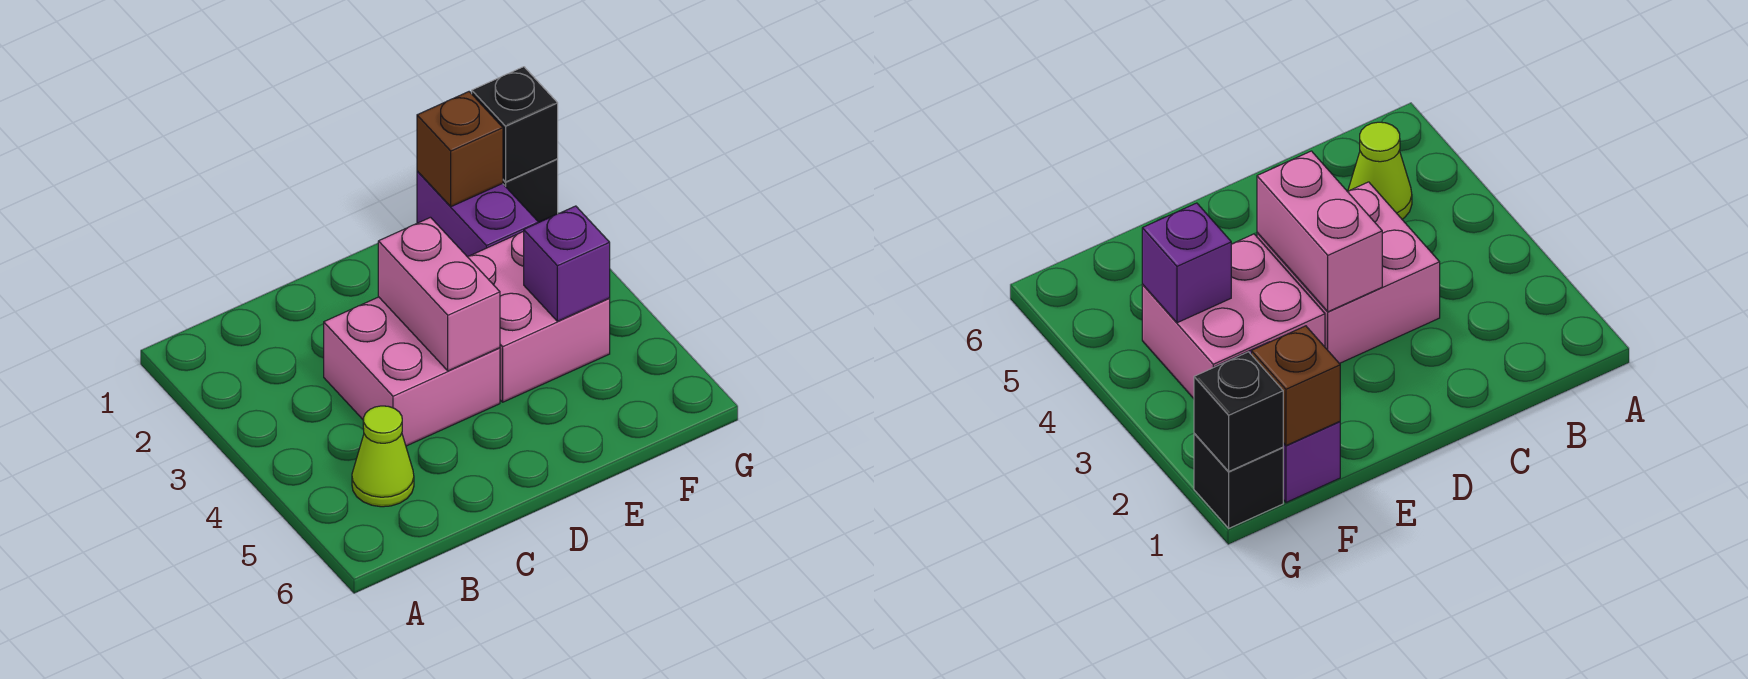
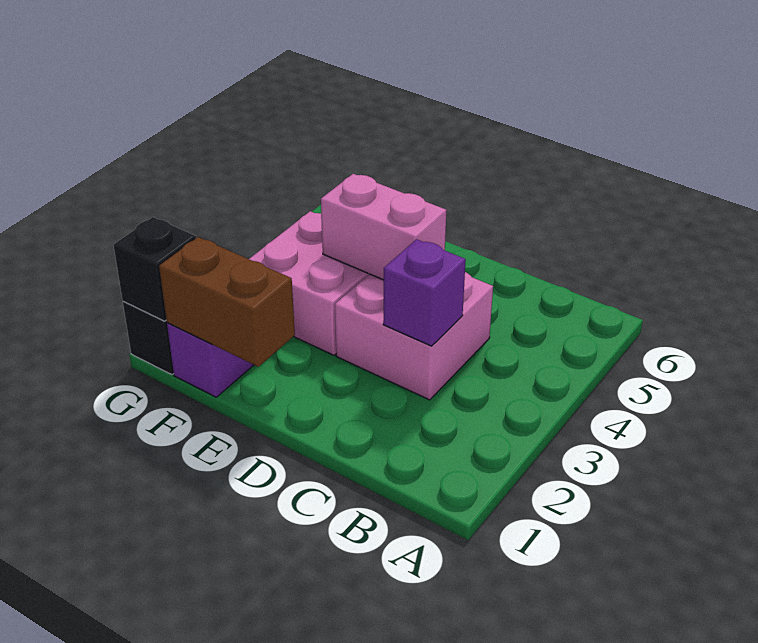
lime cone B5 level 1 -> none
pink brick D3:D4 level 2 -> pink brick D4:E4 level 2
brown brick F1 level 2 -> brown brick E1:F1 level 2
purple brick F4 level 2 -> purple brick C3 level 2

